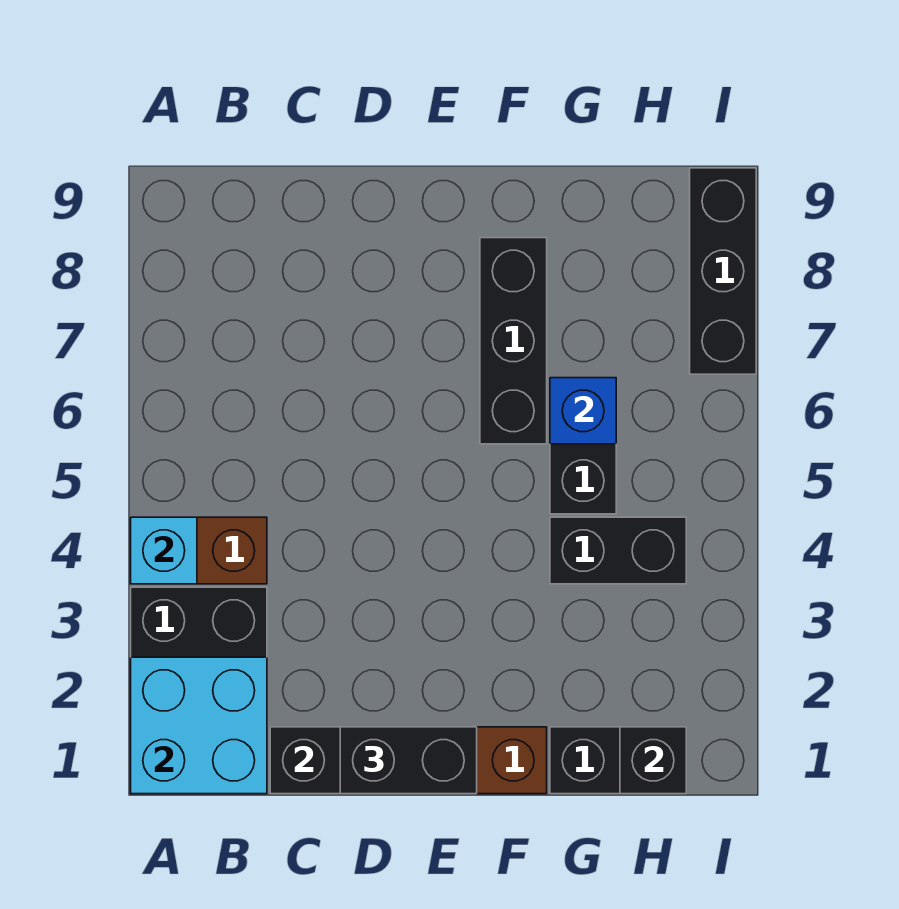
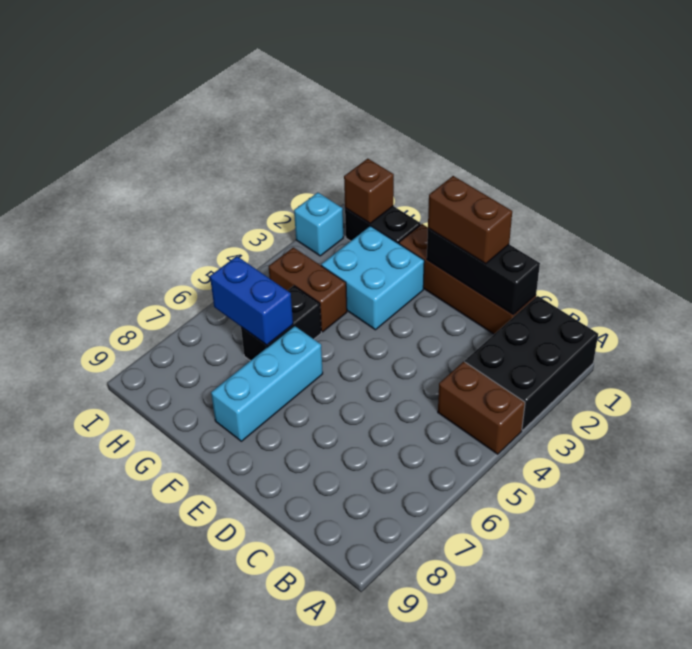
cyan brick A1:B2 level 2 -> cyan brick F2:G3 level 1
cyan brick A4 level 2 -> cyan brick I2 level 1
black brick D1:E1 level 3 -> brown brick D1:E1 level 3
black brick F6:F8 level 1 -> cyan brick F6:F8 level 1
black brick G4:H4 level 1 -> brown brick G4:H4 level 1
blue brick G6 level 2 -> blue brick G6:H6 level 2
black brick H1 level 2 -> brown brick H1 level 2
black brick I7:I9 level 1 -> none

